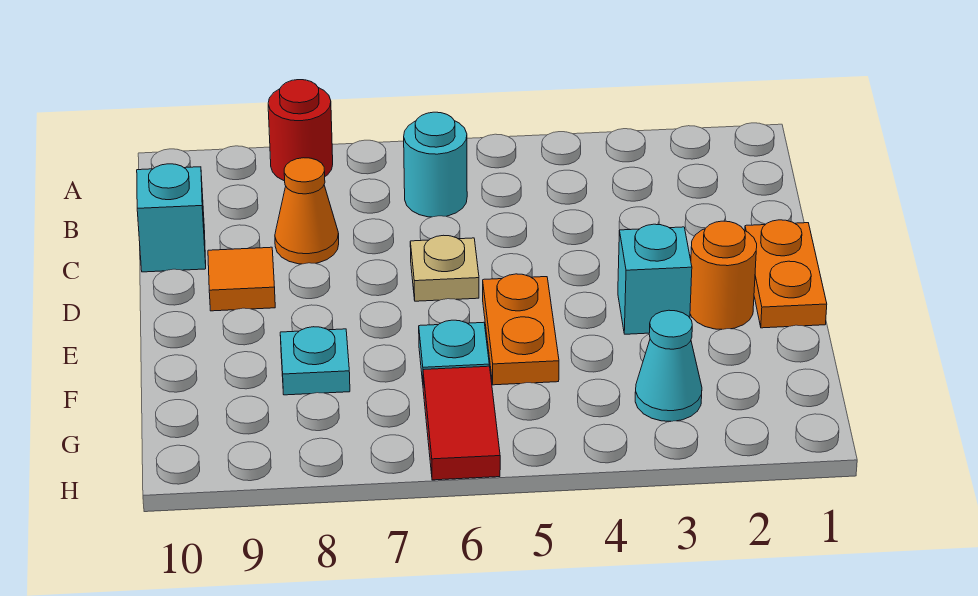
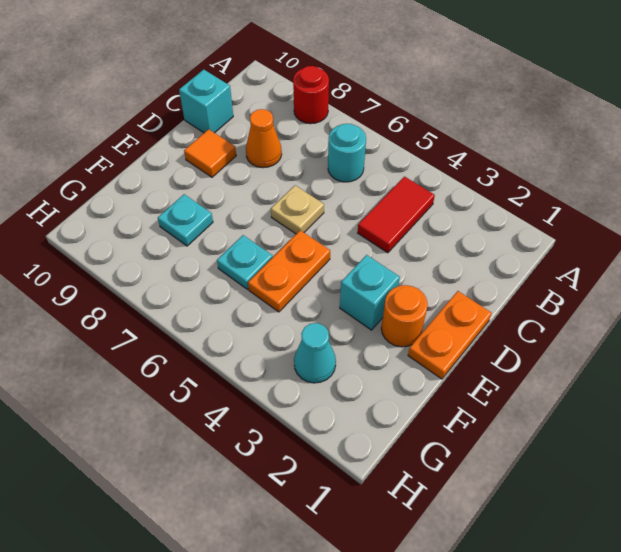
red tile G6:H6 level 1 -> red tile B4:C4 level 1

